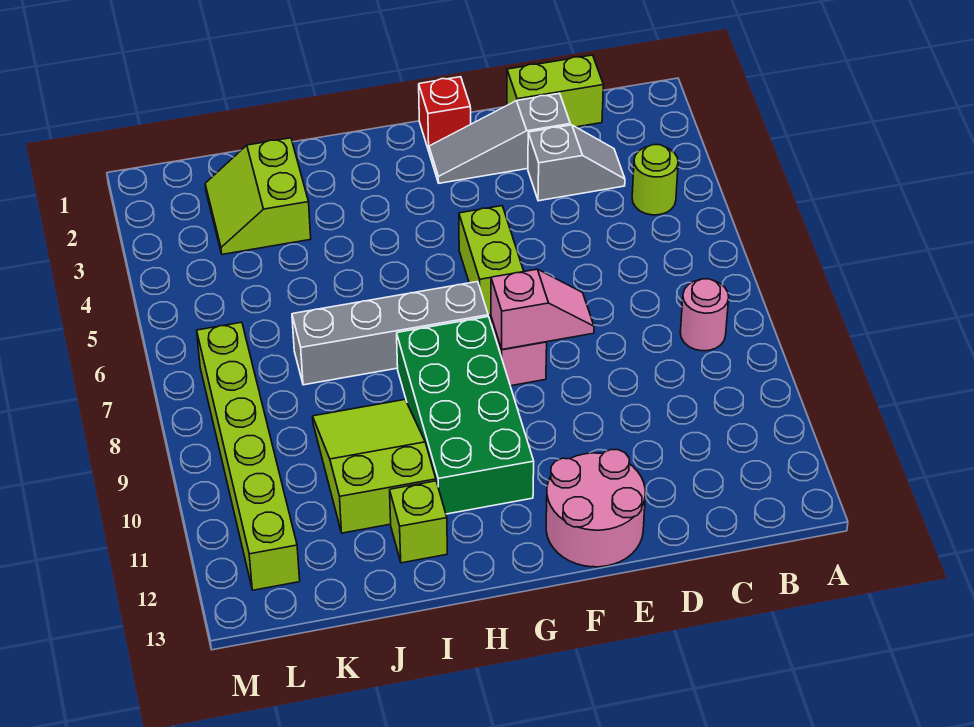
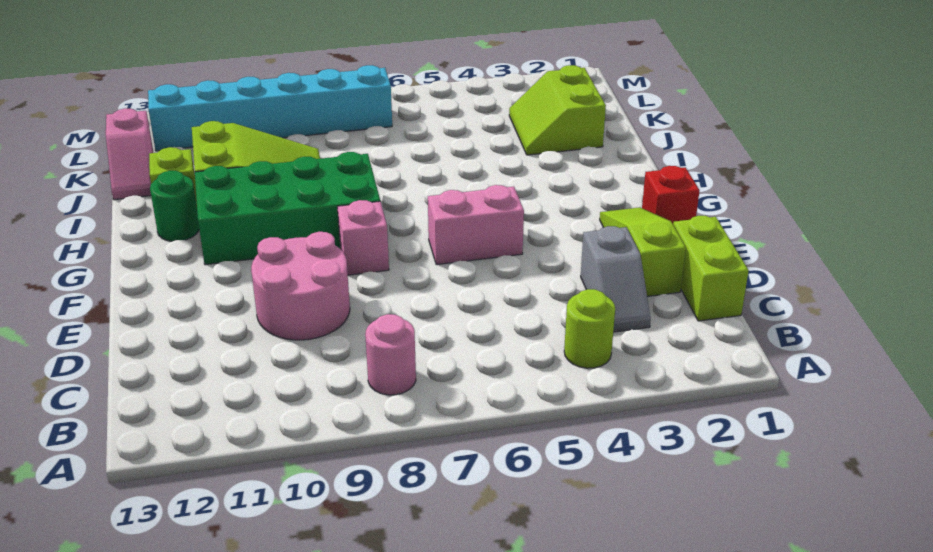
grey slope D2:F2 level 1 top D -> lime slope D2:F2 level 1 top D
pink slope E8:F8 level 2 top F -> pink slope J13:K13 level 1 top K
pink round brick E12:F13 level 1 -> pink round brick D9:E10 level 1
lime brick F5:F6 level 1 -> pink brick F5:F6 level 1
grey brick G7:J7 level 1 -> none
none -> green round brick H12 level 1
lime slope J2:K3 level 1 top J -> lime slope J2:K3 level 1 top 2
lime brick L7:L12 level 1 -> cyan brick L7:L12 level 1

